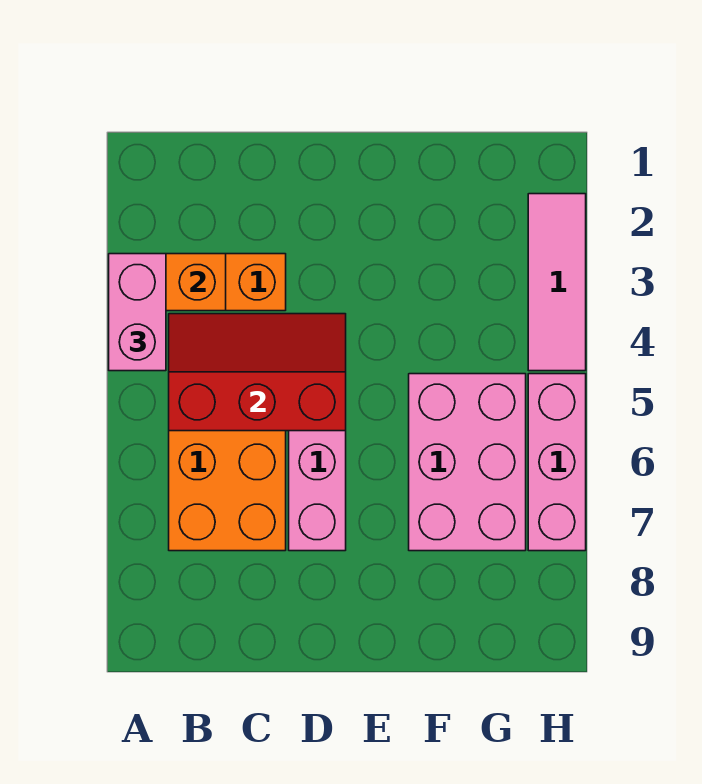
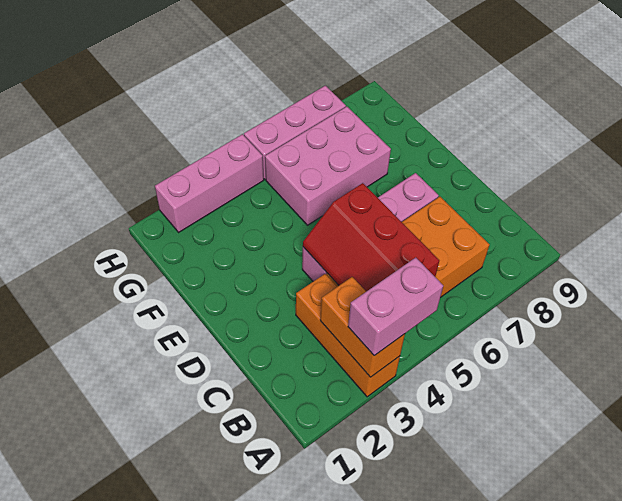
pink tile H2:H4 level 1 -> pink brick H2:H4 level 1

